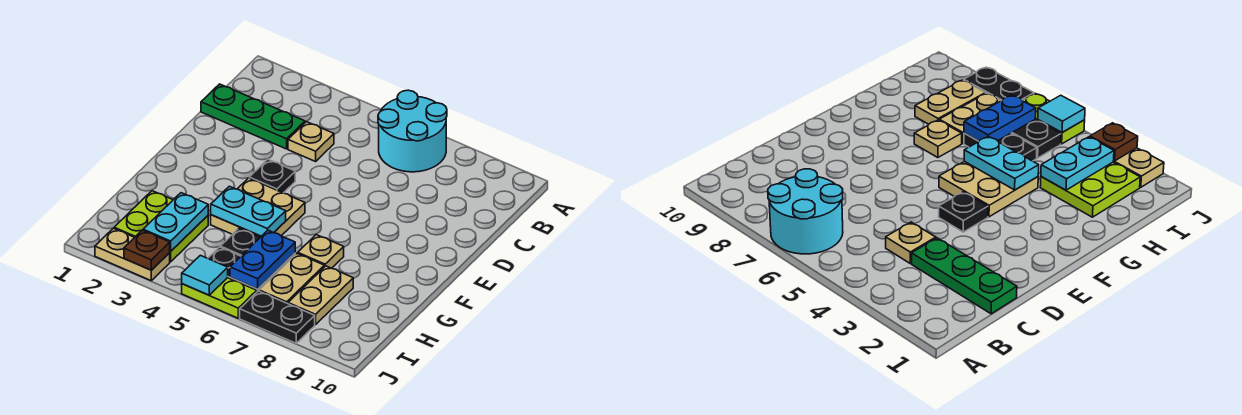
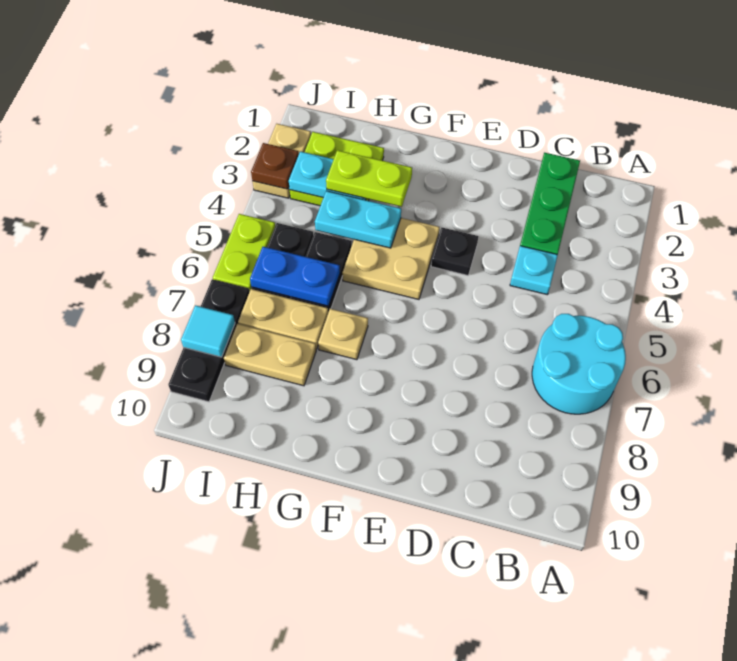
tan plate C4 level 1 -> cyan plate C4 level 1
none -> lime plate G3:H3 level 3
cyan plate G4:G5 level 2 -> cyan plate G4:H4 level 2
cyan tile J5 level 2 -> cyan tile J8 level 2
black plate J7:J8 level 1 -> black plate J7:J9 level 1

